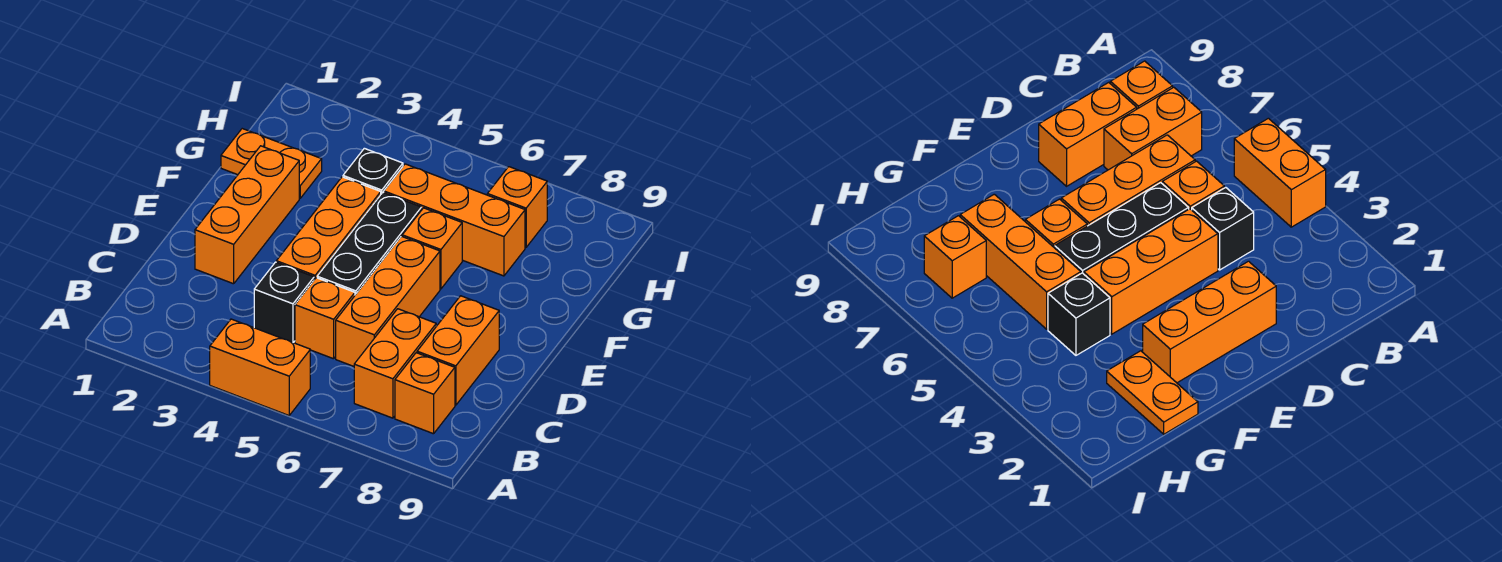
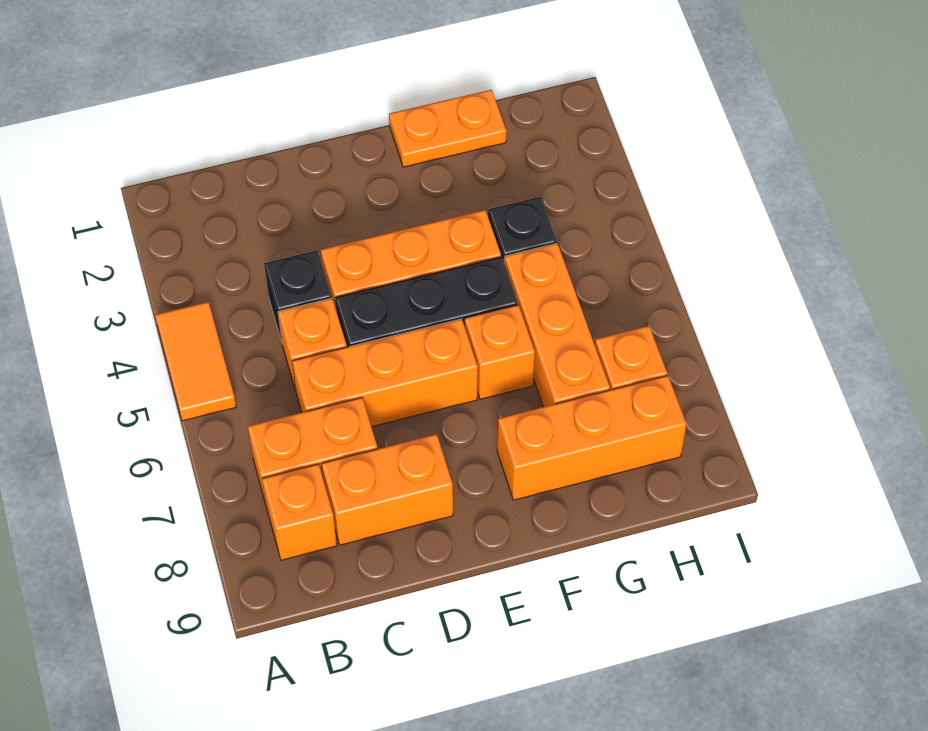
orange brick A4:A5 level 1 -> orange tile A4:A5 level 1
orange brick D2:F2 level 1 -> orange brick F8:H8 level 1
orange plate G1:G2 level 1 -> orange plate F1:G1 level 1

